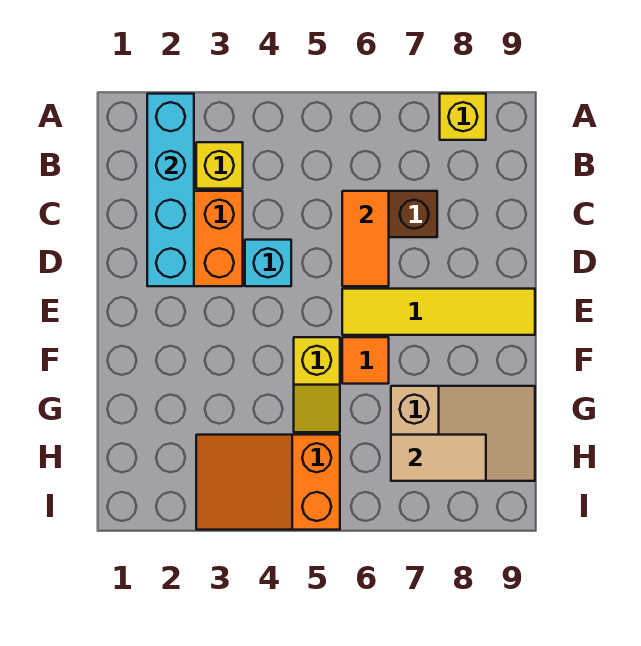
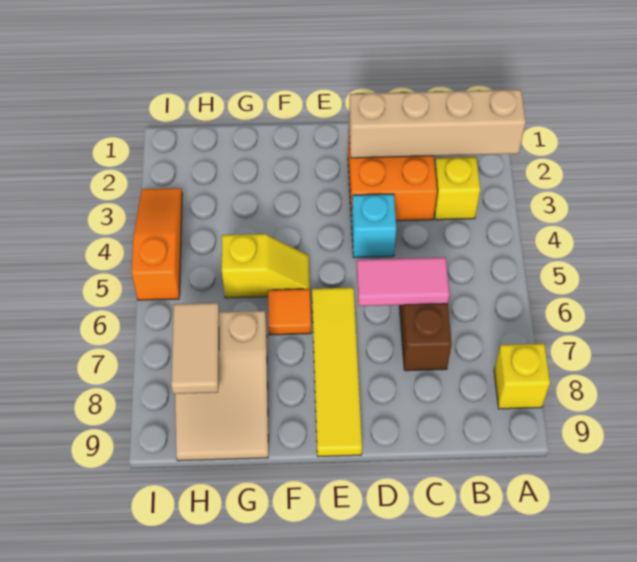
cyan brick A2:D2 level 2 -> tan brick A2:D2 level 2
orange tile C6:D6 level 2 -> pink tile C6:D6 level 2
yellow slope F5:G5 level 1 top F -> yellow slope F5:G5 level 1 top G
orange slope H3:I5 level 1 top 5 -> orange slope I3:I5 level 1 top 5

